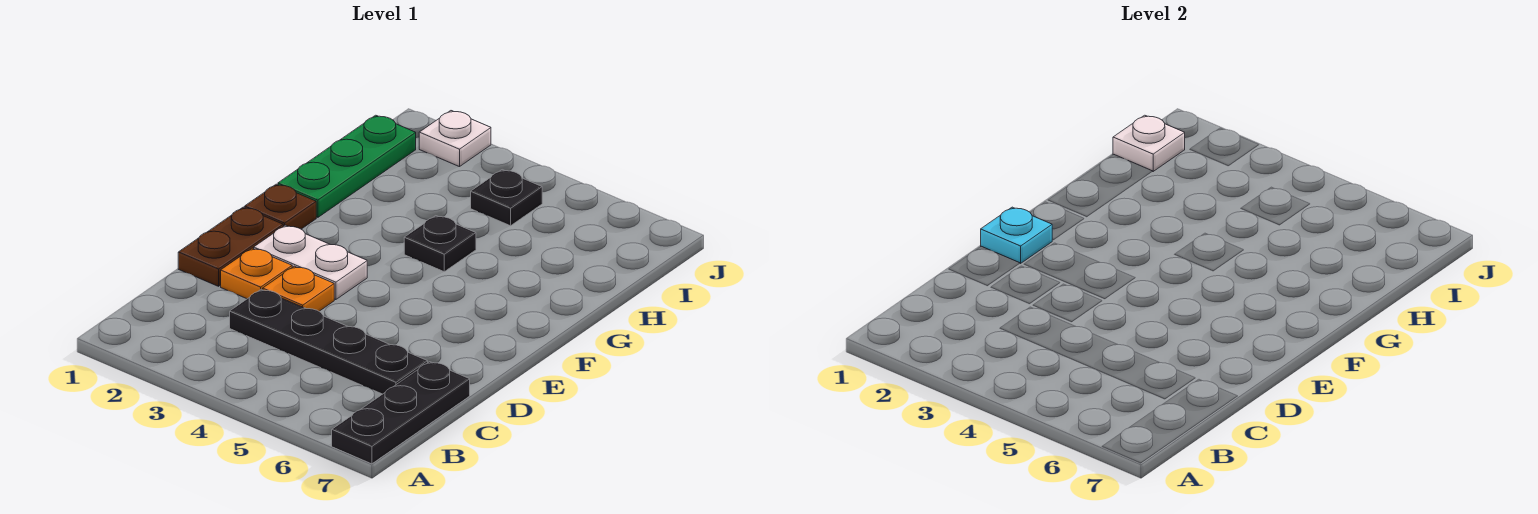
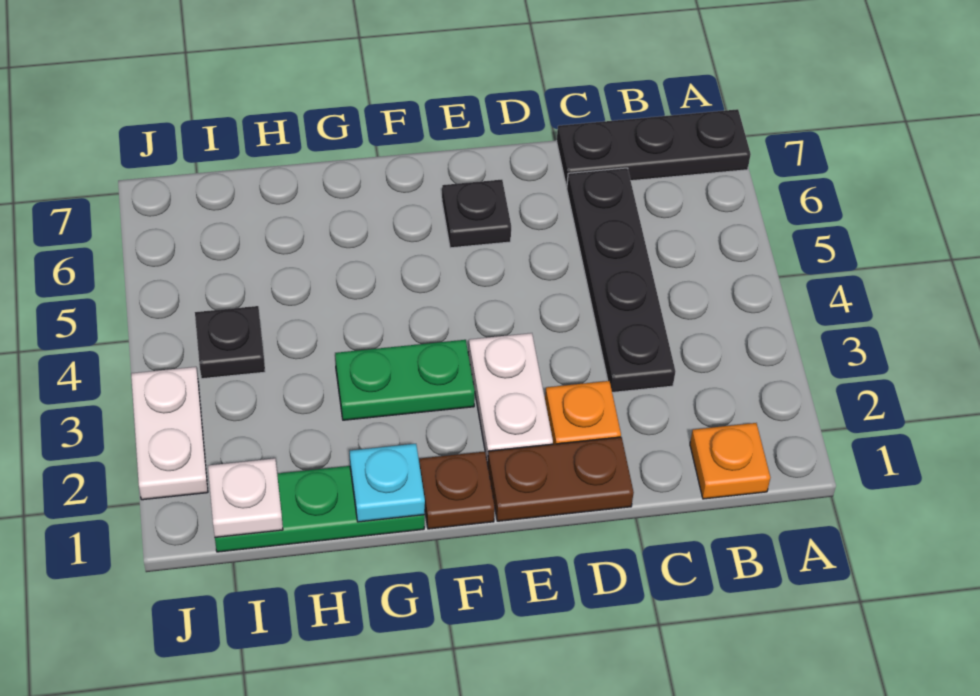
orange plate D3 level 1 -> orange plate B1 level 1
cyan plate E1 level 2 -> cyan plate G1 level 2
none -> green plate F3:G3 level 1
black plate G4 level 1 -> black plate E6 level 1
white plate J2 level 1 -> white plate J2:J3 level 1

